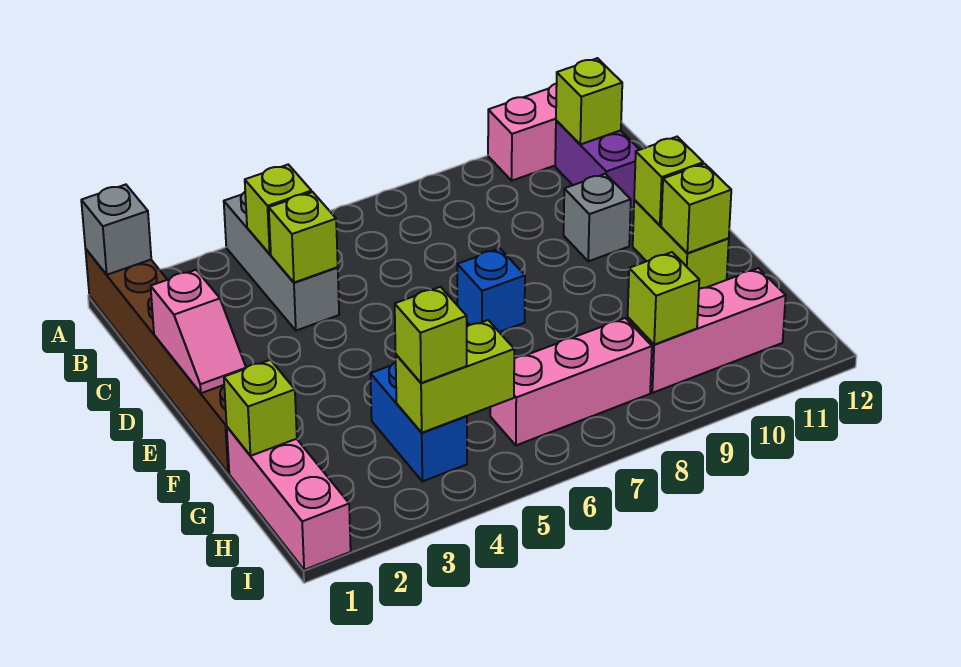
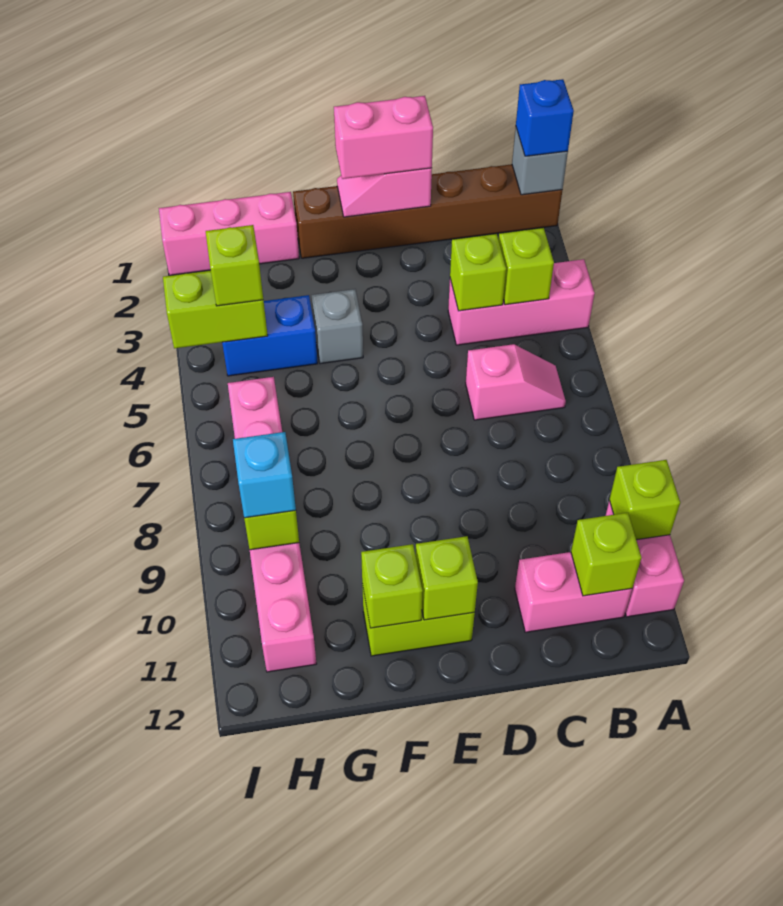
grey brick A4:C4 level 1 -> pink brick A4:C4 level 1
none -> pink slope B6:C6 level 1 top C
purple brick B11:C11 level 1 -> pink brick B11:C11 level 1
none -> pink brick D1:E1 level 3
grey brick D10 level 1 -> grey brick F4 level 1
blue brick E7 level 1 -> blue brick A1 level 3
lime brick G1 level 2 -> lime brick A10 level 2
lime brick H4:H5 level 2 -> lime brick H4:I4 level 2
none -> cyan brick H9 level 3

